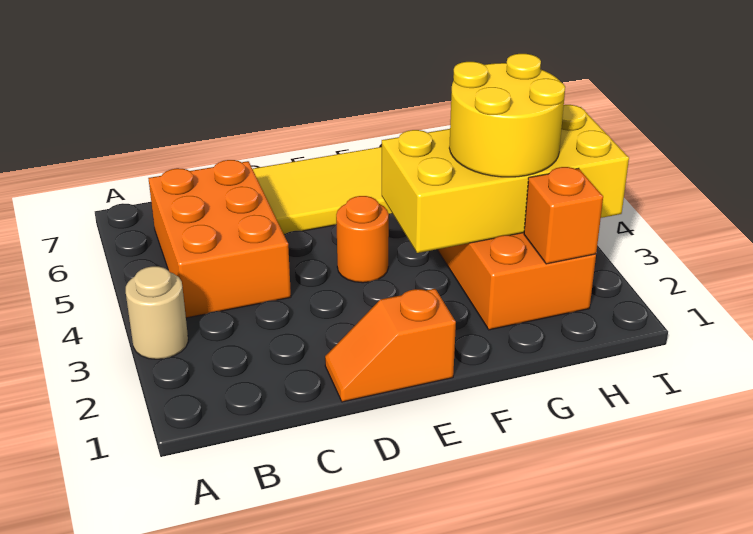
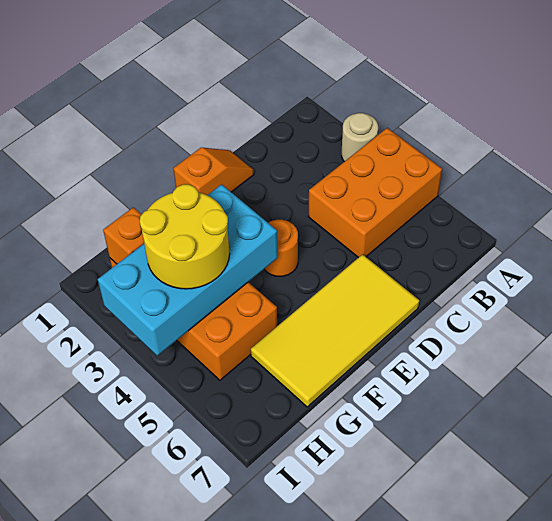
orange brick B4:C6 level 1 -> orange brick A4:C5 level 1
yellow brick F3:I4 level 2 -> cyan brick F3:I4 level 2

